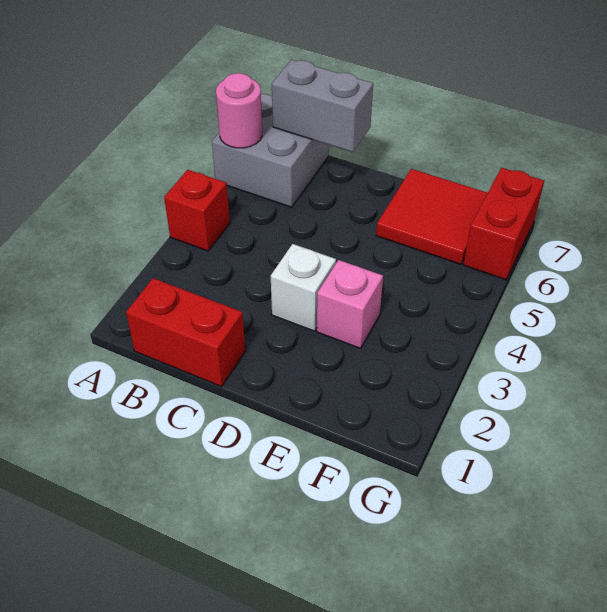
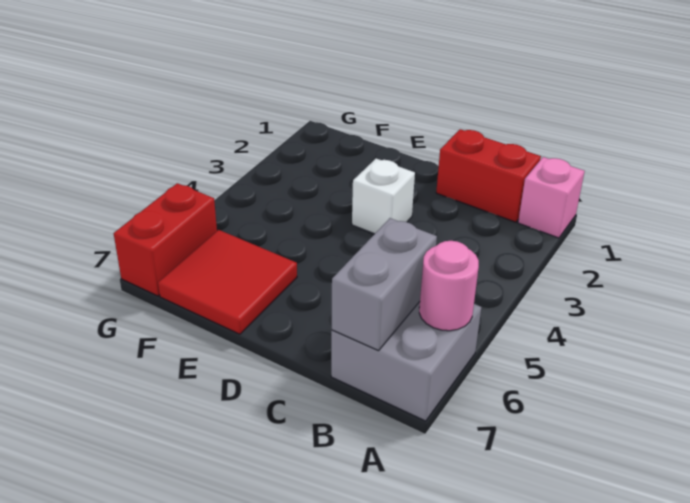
red brick A4 level 1 -> none
grey brick B7:C7 level 2 -> grey brick B6:B7 level 2
pink brick E3 level 1 -> pink brick A1 level 1

